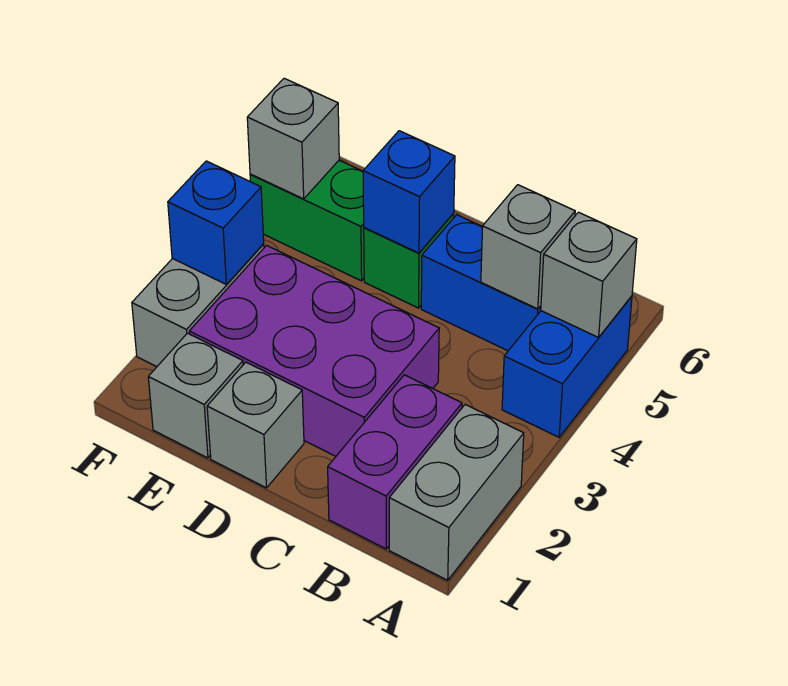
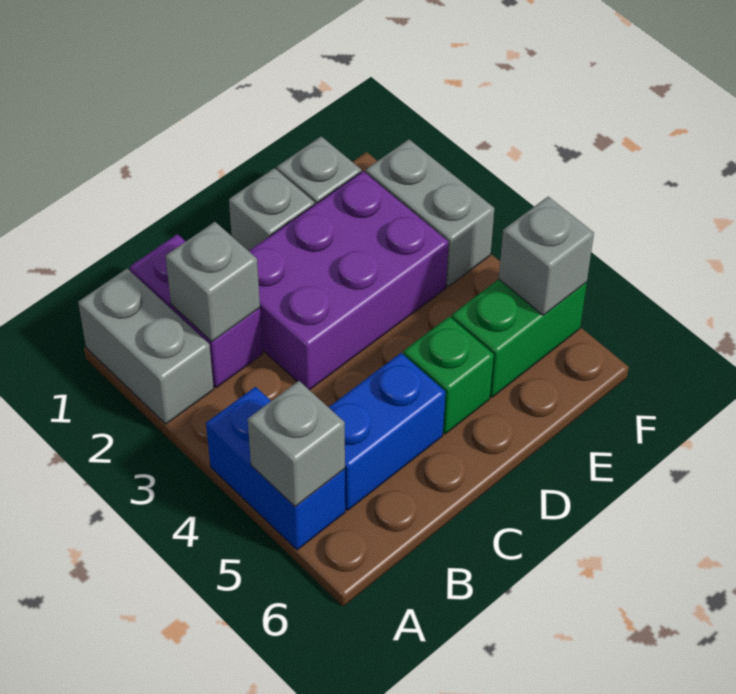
grey brick B5 level 2 -> grey brick B2 level 2
blue brick D5 level 2 -> none
blue brick F3 level 2 -> none

